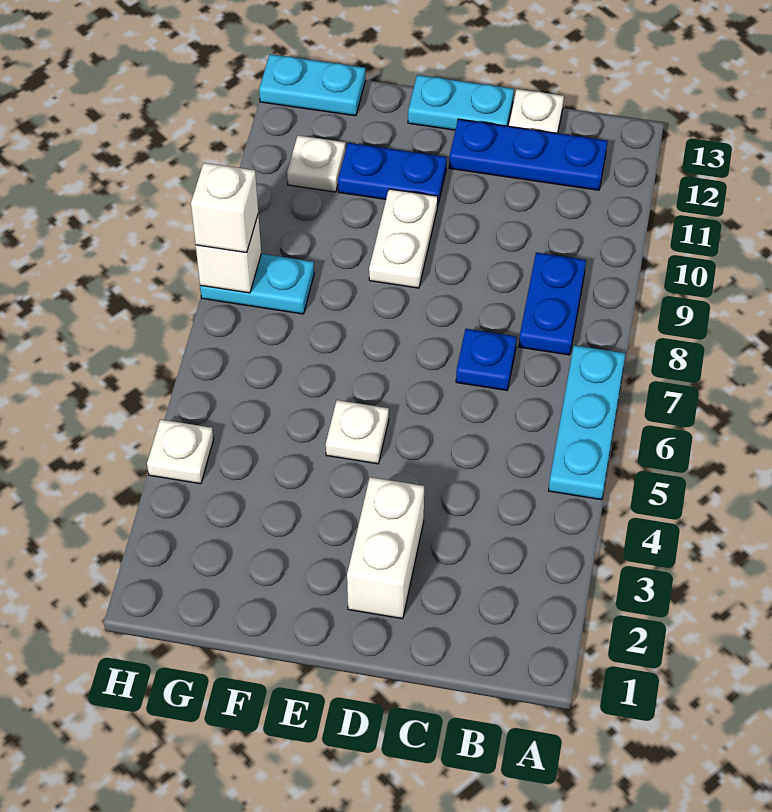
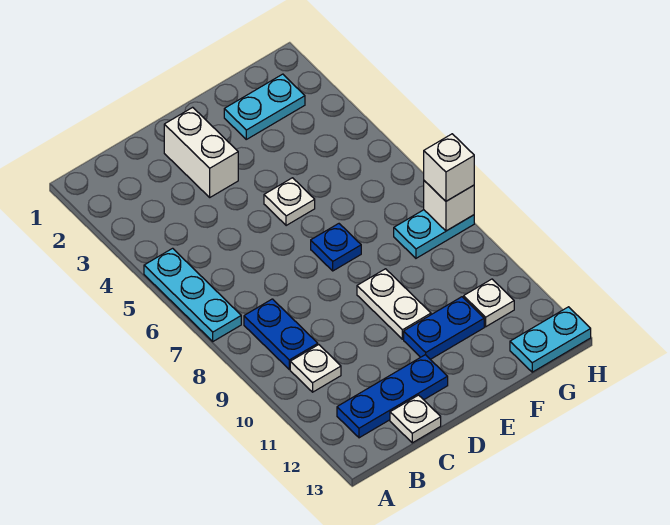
blue plate C7 level 1 -> blue plate E7 level 1
cyan plate D13:E13 level 1 -> cyan plate F2:G2 level 1
white plate H4 level 1 -> white plate B10 level 1

